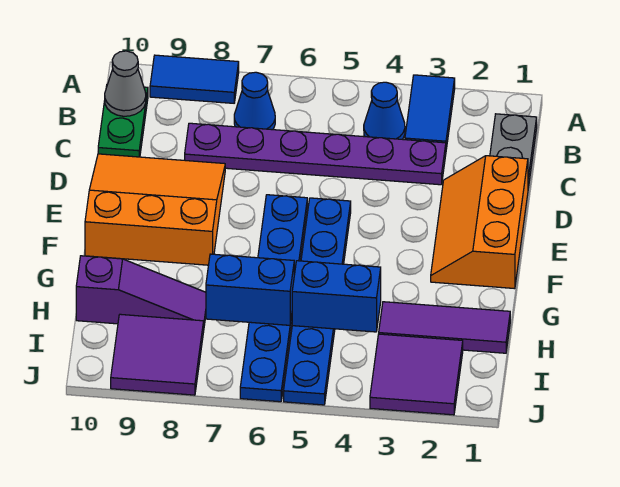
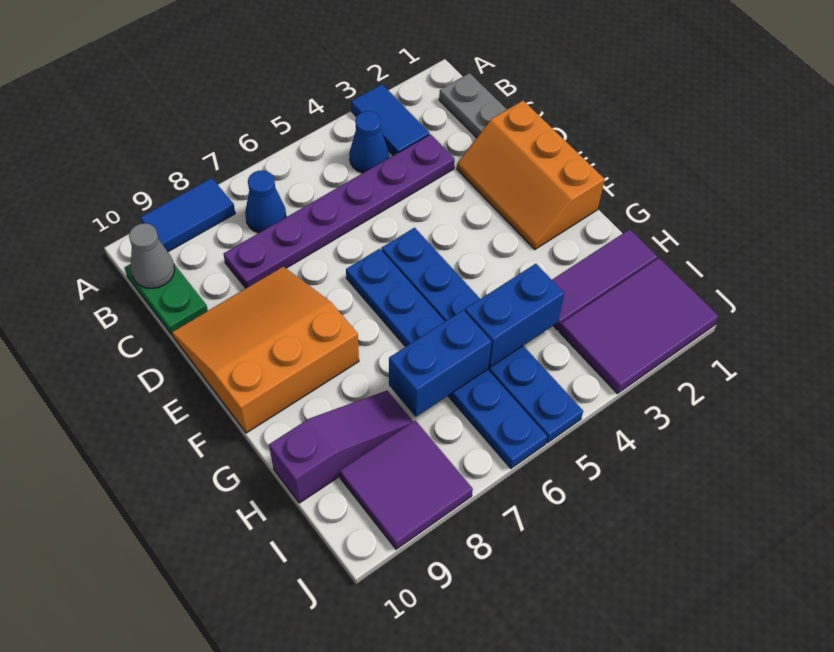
purple tile I2:J3 level 1 -> purple tile I1:J3 level 1

